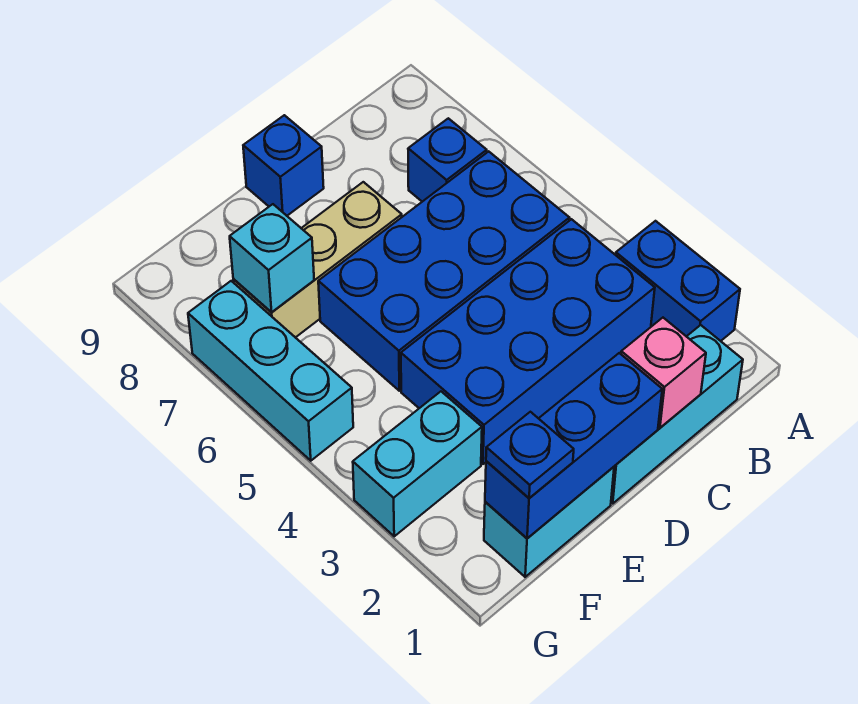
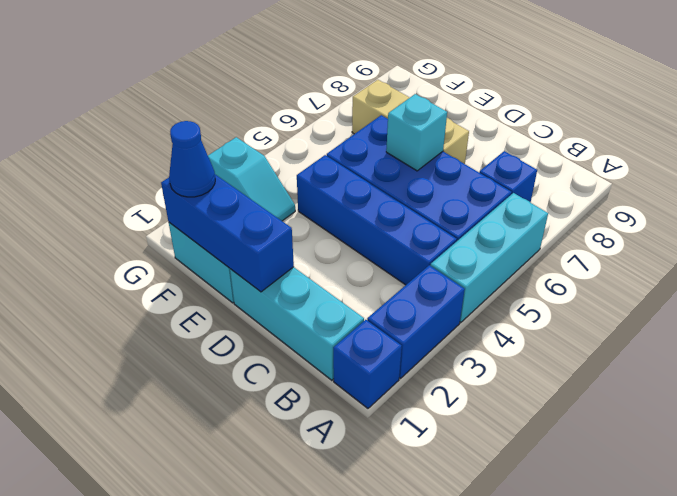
blue brick B3:E4 level 1 -> blue brick B4:E4 level 1
pink brick C1 level 2 -> none
blue brick D9 level 1 -> blue brick A1 level 1
blue plate F1 level 3 -> blue cone F1 level 3
cyan brick F3:G3 level 1 -> cyan slope F3:G3 level 1 top G
cyan brick F7 level 2 -> cyan brick D6 level 2
cyan brick G5:G7 level 1 -> cyan brick A4:A6 level 1

